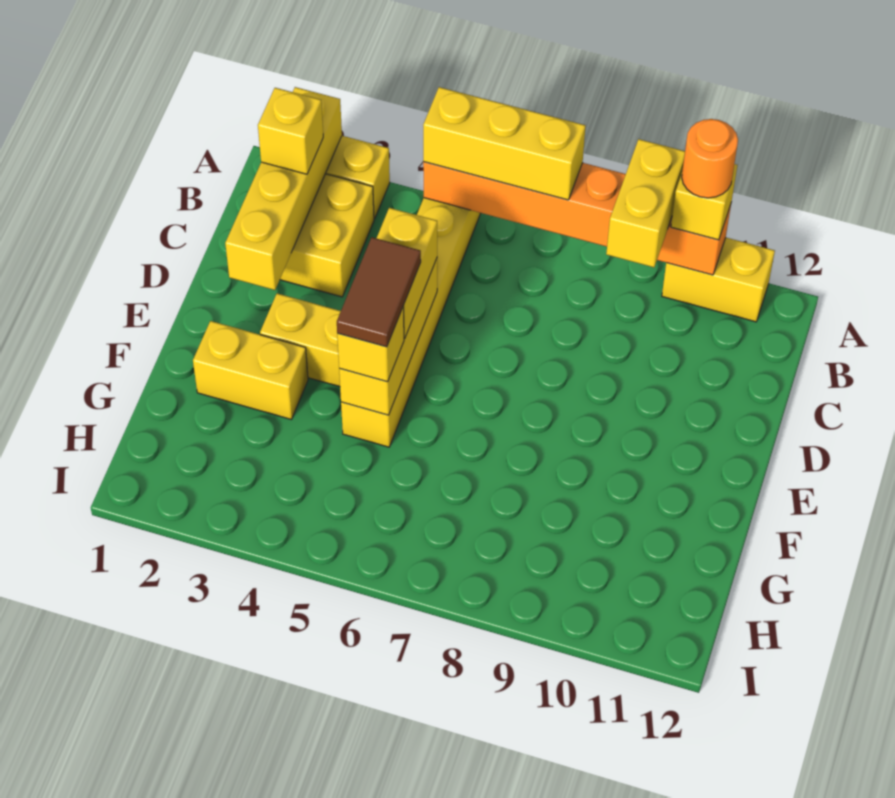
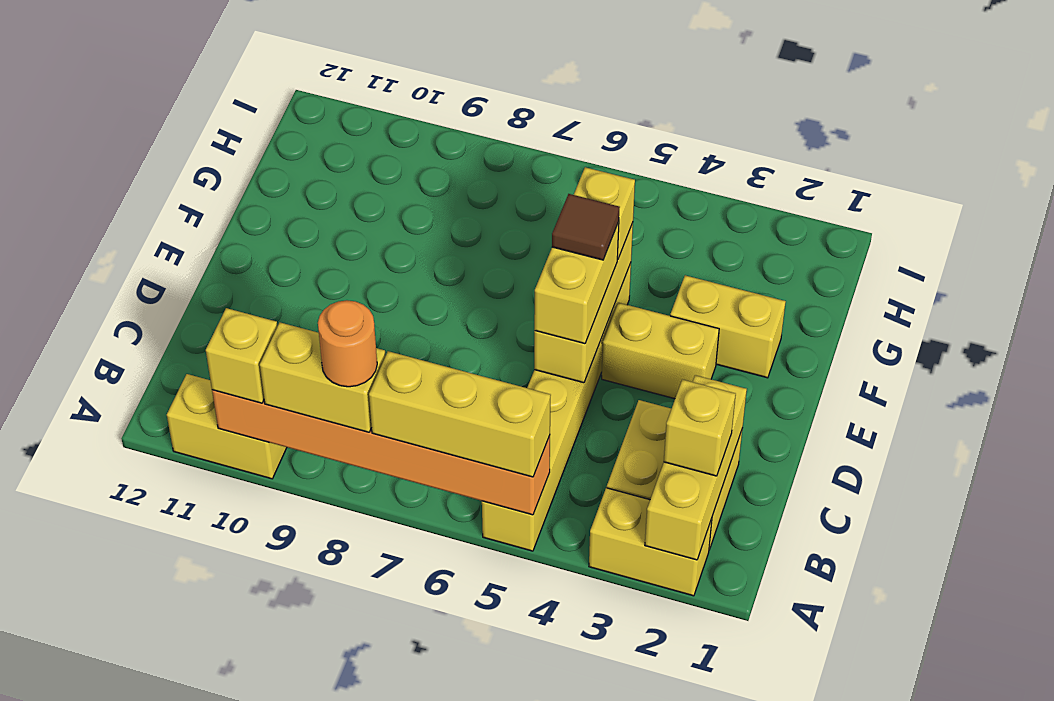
yellow brick A2:D2 level 2 -> yellow brick A2:C2 level 2
yellow brick A9:B9 level 3 -> yellow brick A8:A9 level 3
orange round brick A10 level 4 -> orange round brick A8 level 4
brown tile E5:F5 level 4 -> brown tile E5 level 4

